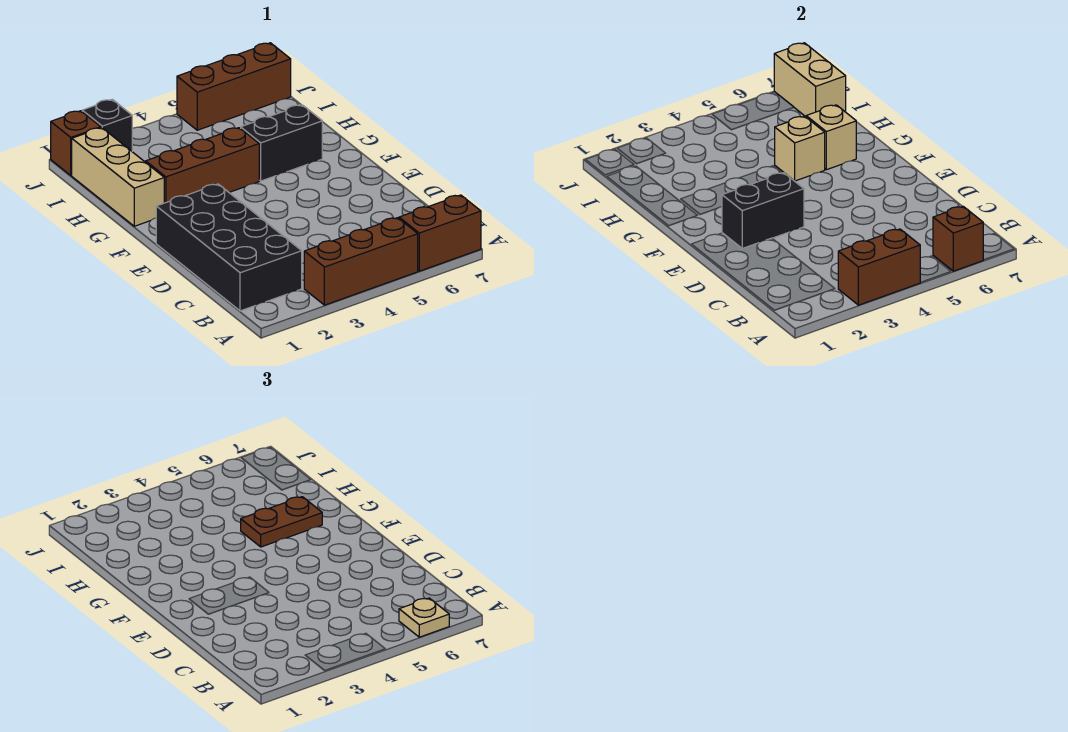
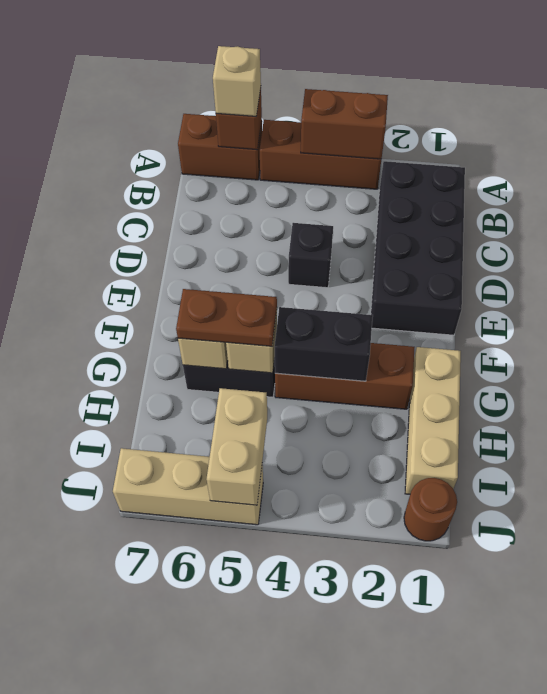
tan plate A6 level 3 -> tan brick A6 level 3
black brick E2:E3 level 2 -> black brick G3:G4 level 2
tan brick I7:J7 level 2 -> tan brick I5:J5 level 2
brown brick J1 level 1 -> brown round brick J1 level 1
black brick J2 level 1 -> black brick D4 level 1
brown brick J5:J7 level 1 -> tan brick J5:J7 level 1

